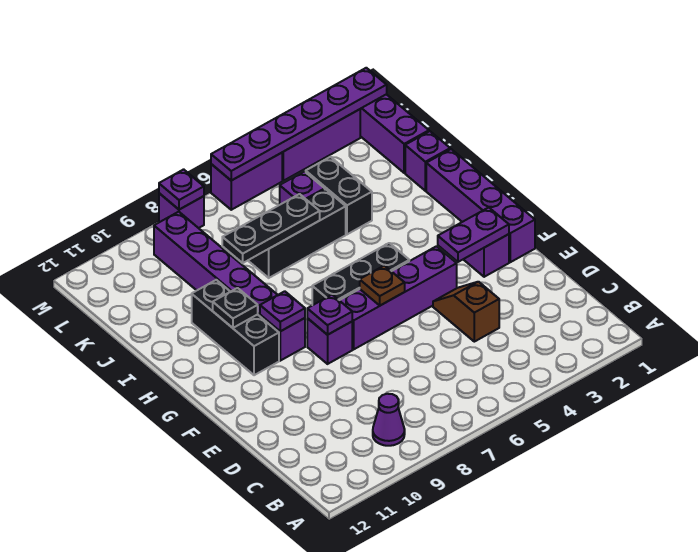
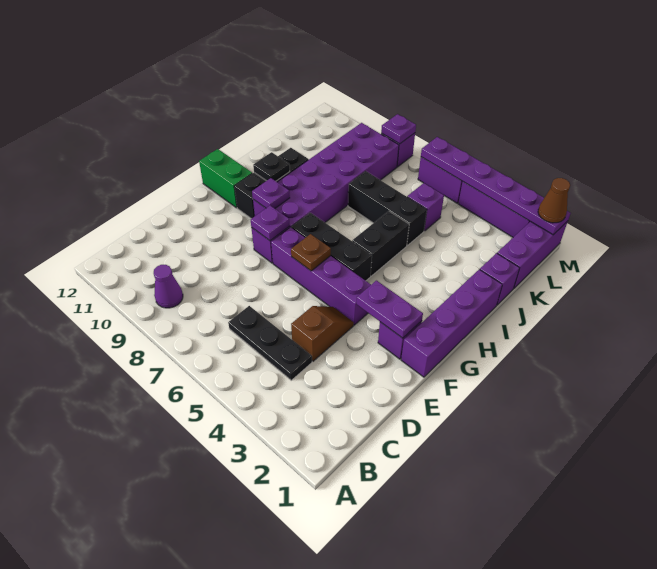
purple brick G9:L9 level 1 -> purple brick G8:L9 level 1
none -> green brick G11:G12 level 1
black brick J4:K4 level 1 -> black brick H5:I5 level 1
black plate J6:J8 level 2 -> black plate C4:C6 level 1
none -> brown cone M1 level 3

